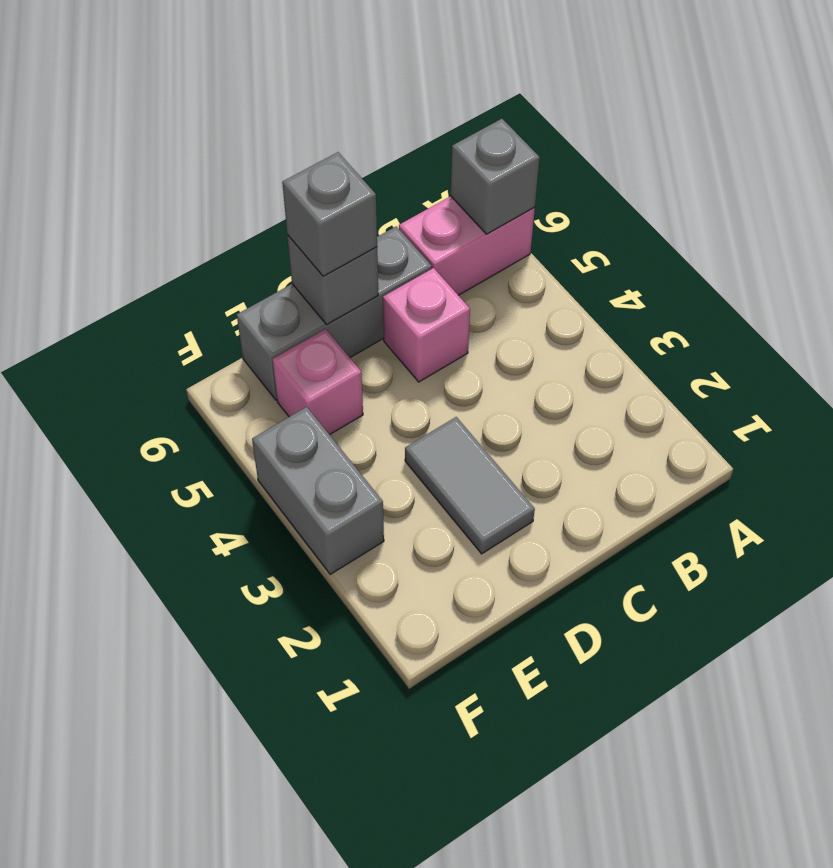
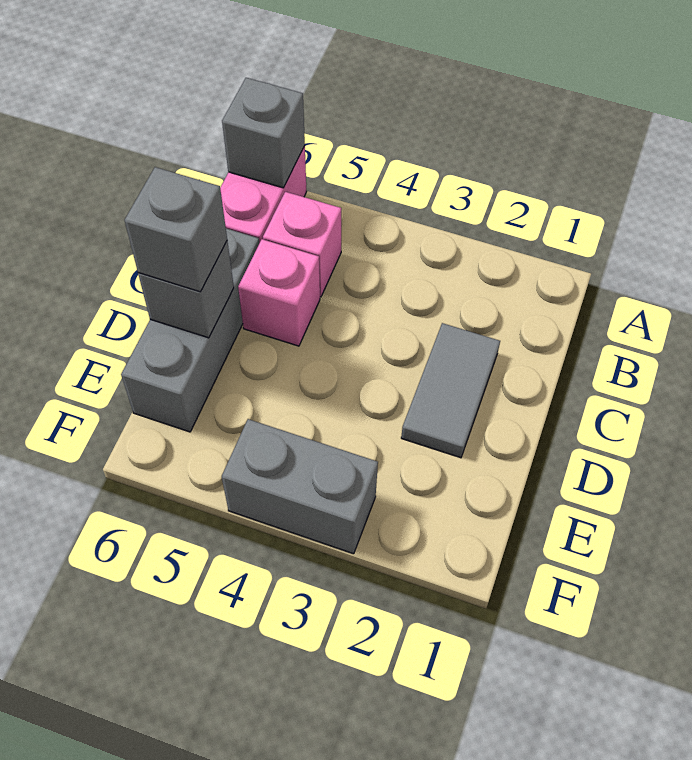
grey tile D2:D3 level 1 -> grey tile C2:D2 level 1
pink brick E5 level 1 -> pink brick B5 level 1

